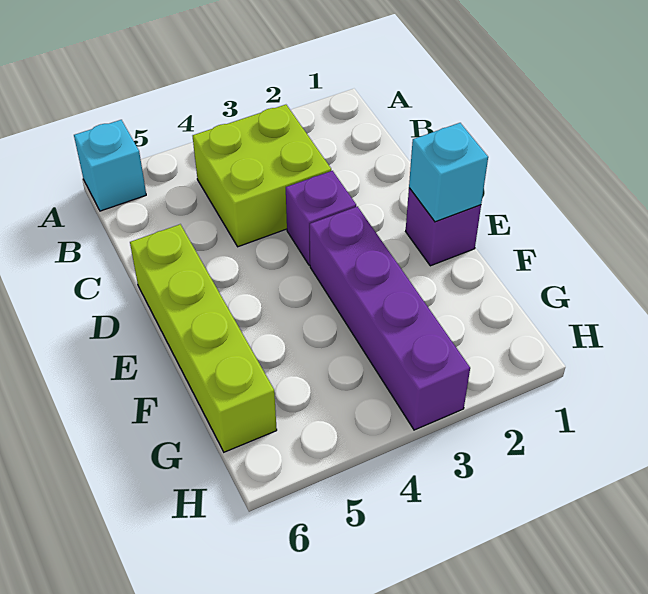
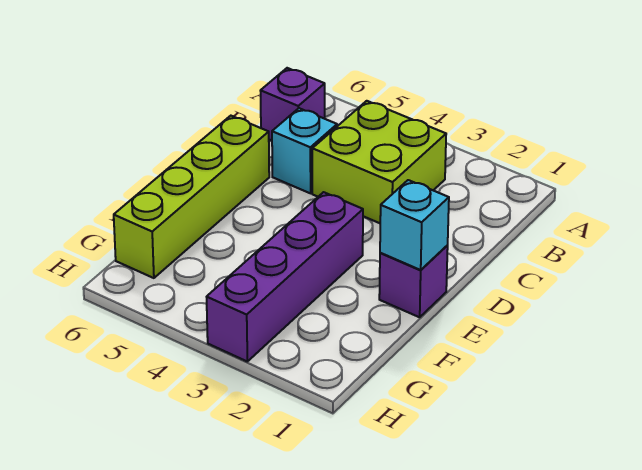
cyan brick A6 level 1 -> cyan brick C5 level 1
purple brick D3 level 1 -> purple brick B6 level 1

